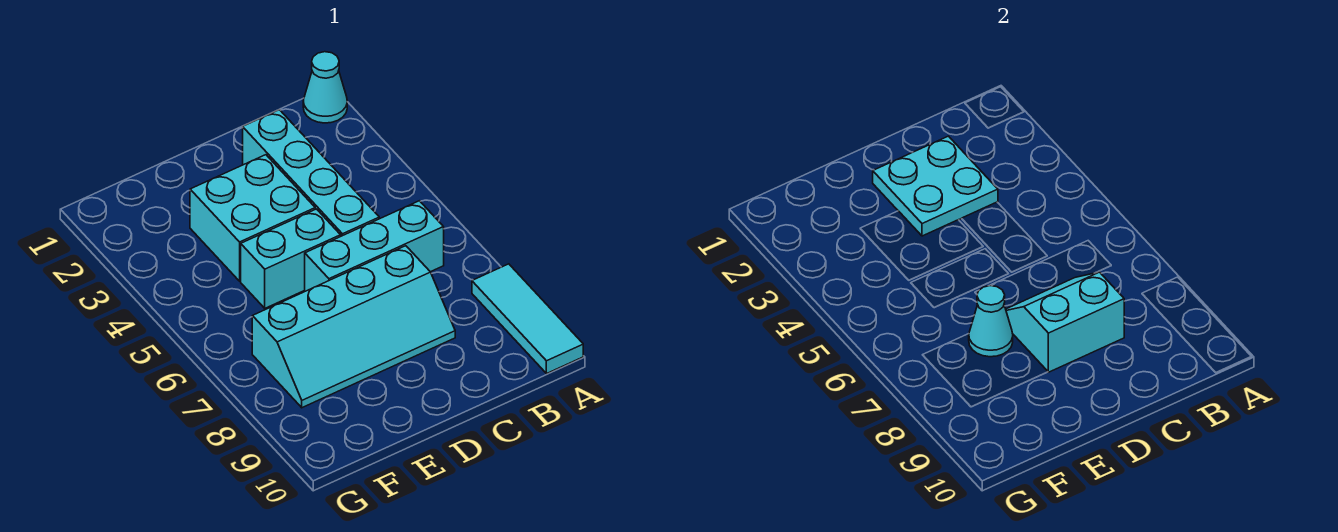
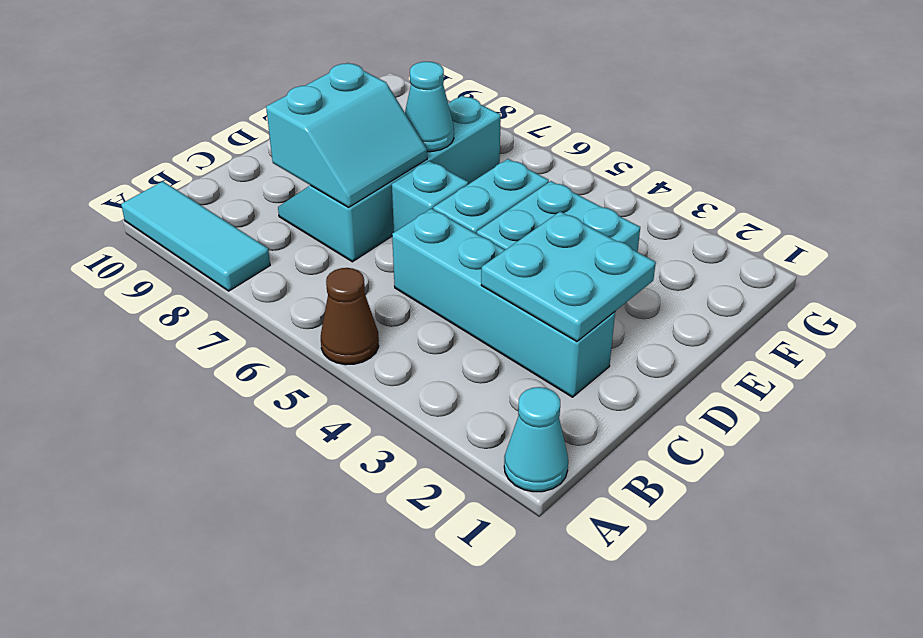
none -> brown cone A5 level 1
cyan brick B6:D6 level 1 -> cyan brick D6 level 1

